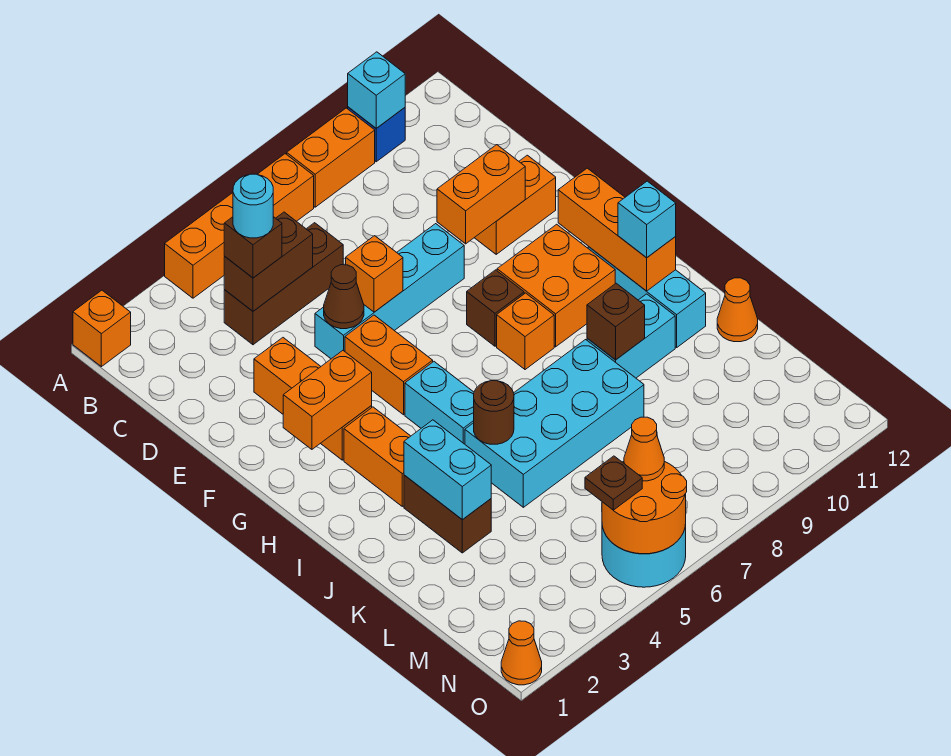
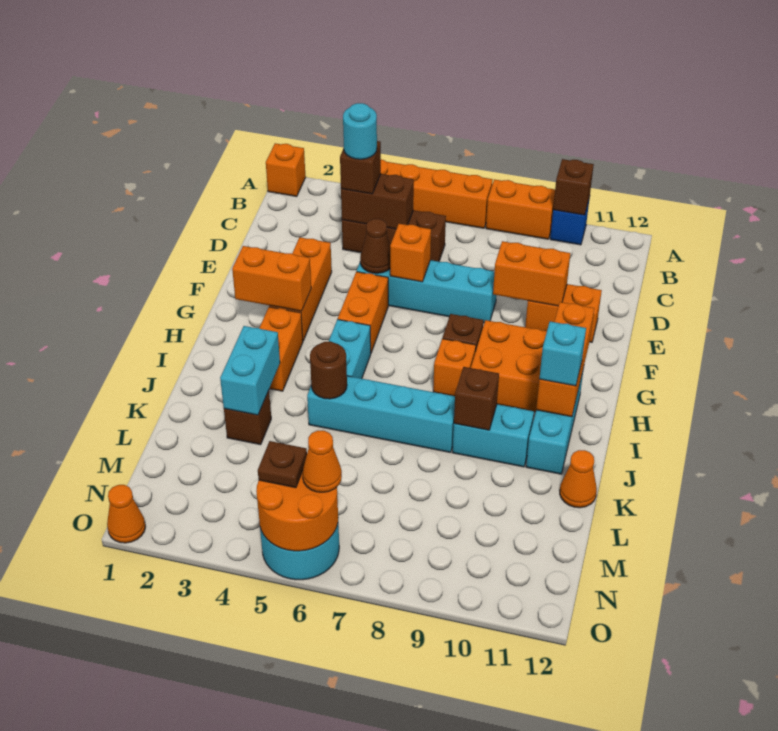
cyan brick A10 level 2 -> brown brick A10 level 2
brown brick J3:K3 level 1 -> brown brick K3 level 1
cyan brick J5:K8 level 1 -> cyan brick J5:J8 level 1

